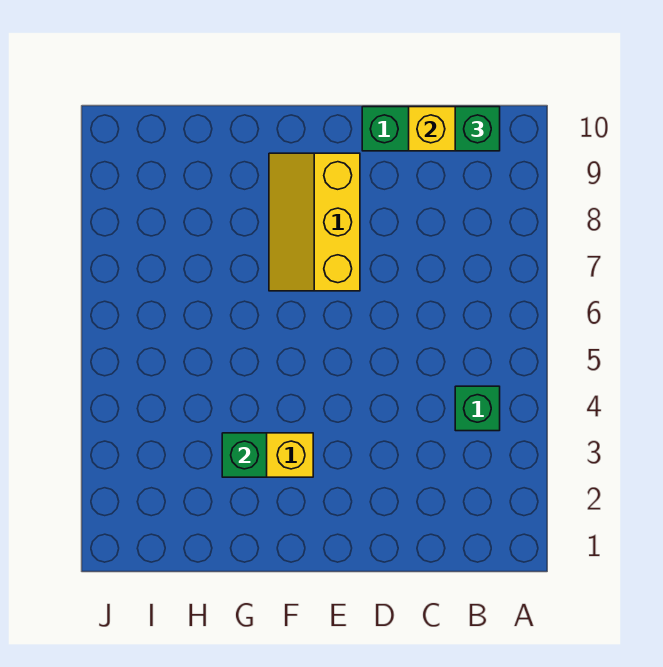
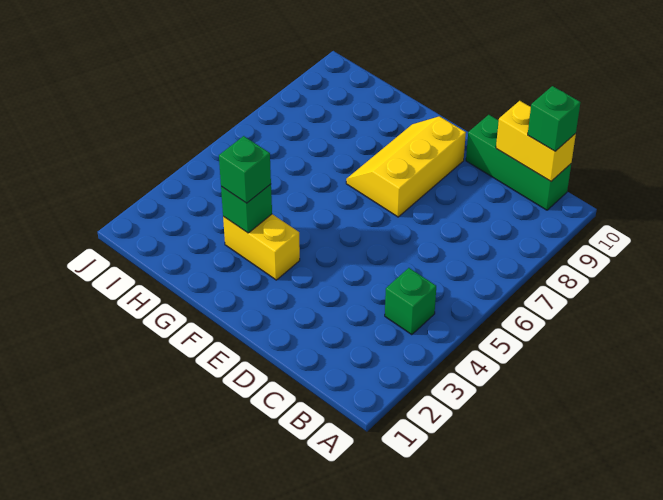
none -> green brick G3 level 3

